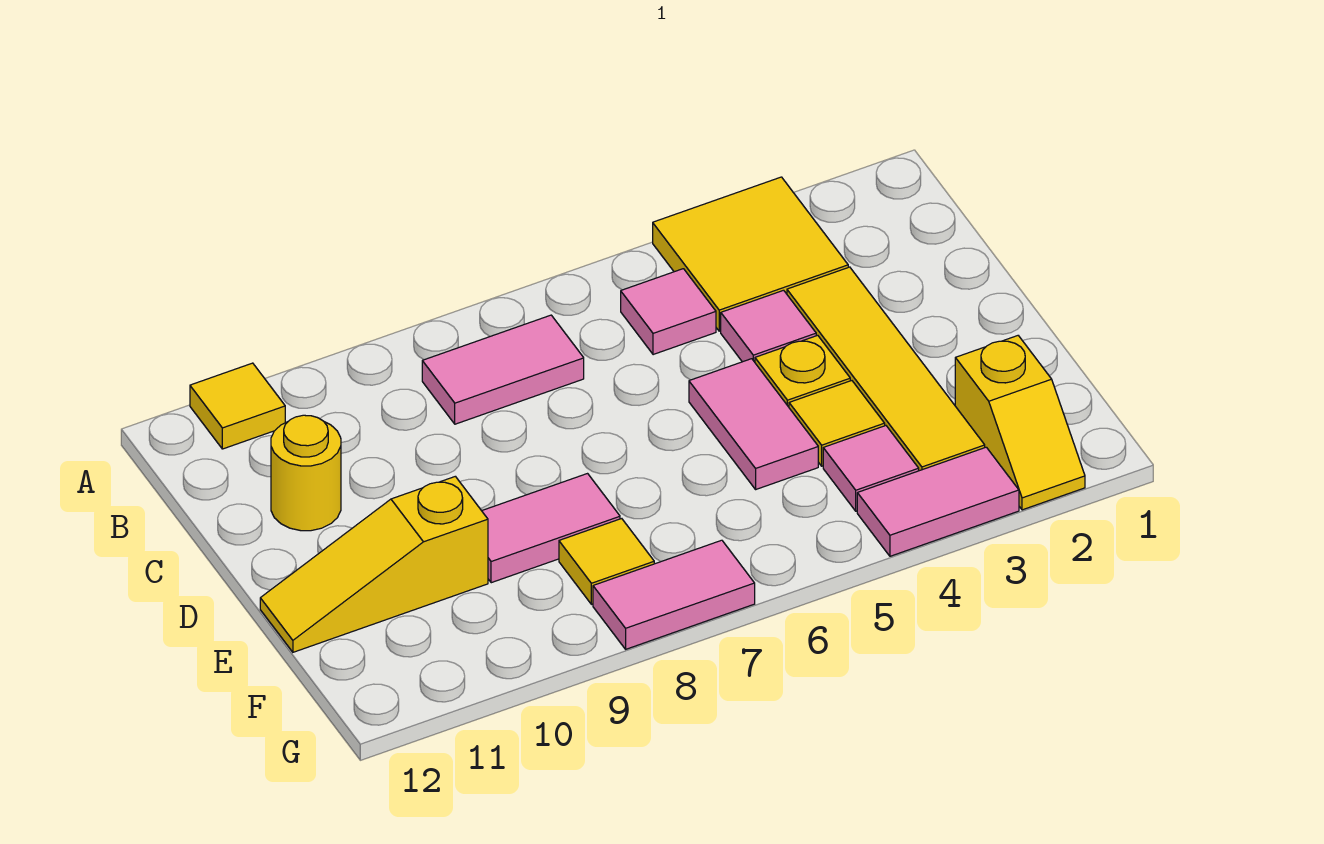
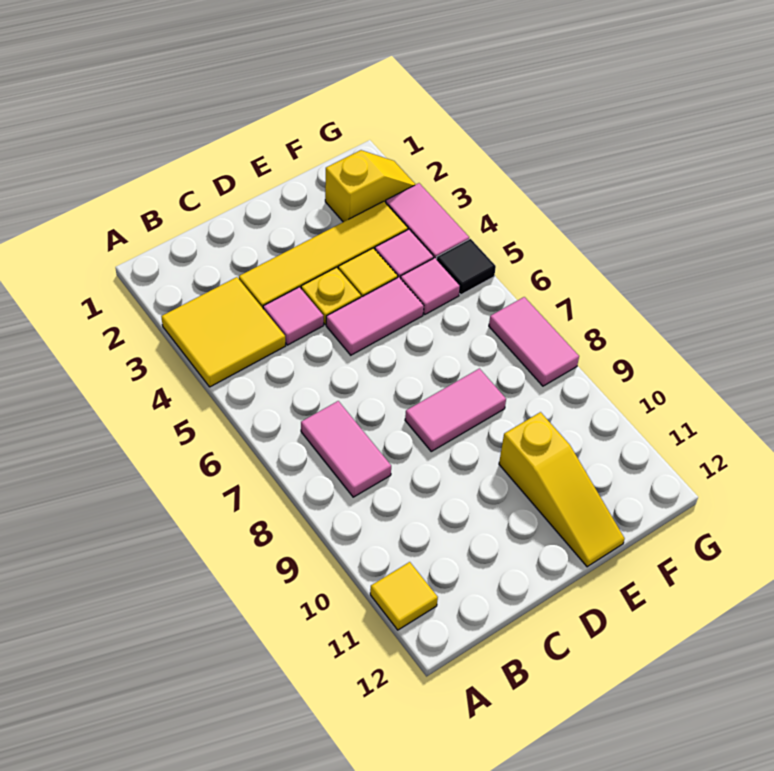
pink tile B5 level 1 -> pink tile F5 level 1
yellow round brick C11 level 1 -> none
pink tile E8:E9 level 1 -> pink tile D8:E8 level 1
yellow tile F8 level 1 -> none
none -> black tile G5 level 1

